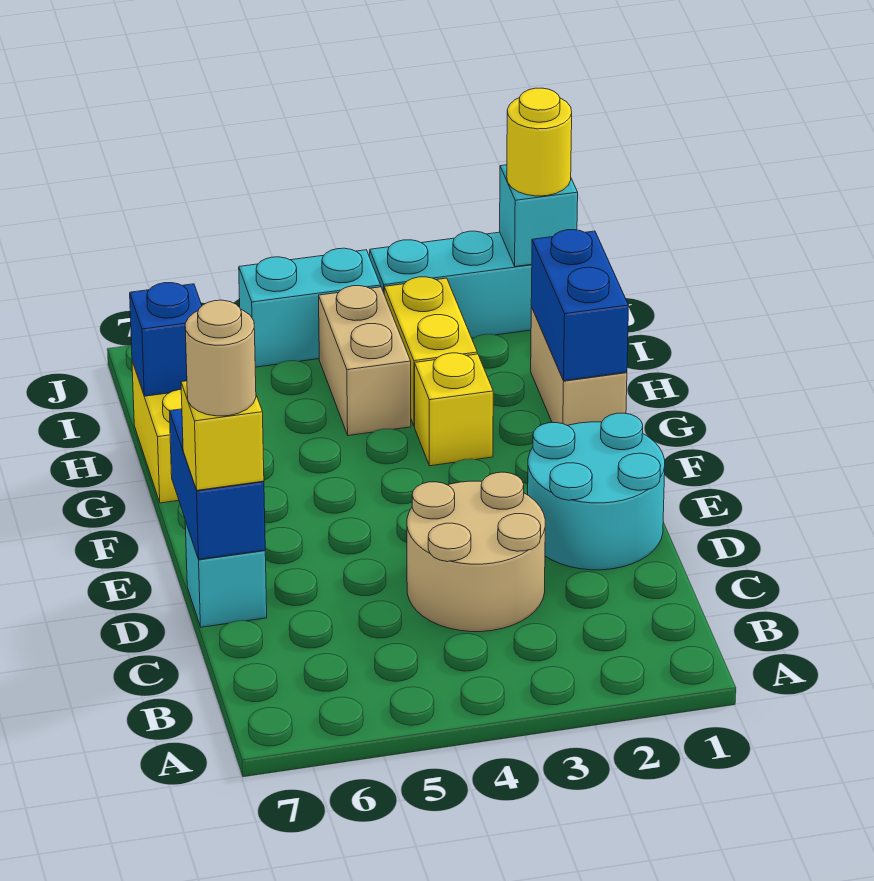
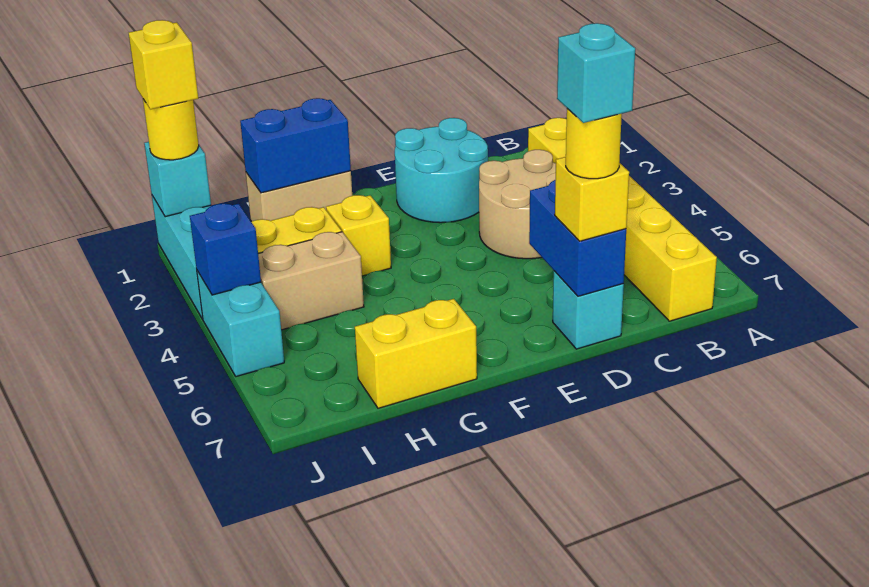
none -> yellow brick B2:B7 level 1
blue brick D7:E7 level 2 -> blue brick D6:D7 level 2
tan round brick D7 level 4 -> yellow round brick D7 level 4
none -> cyan brick D7 level 5
blue brick H7 level 2 -> blue brick J4 level 2
none -> yellow brick J1 level 4

